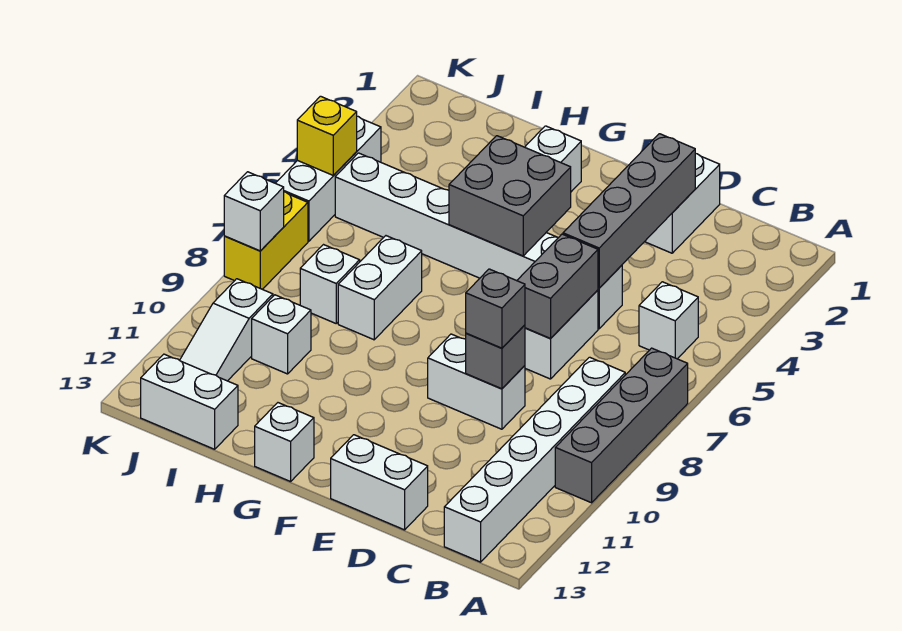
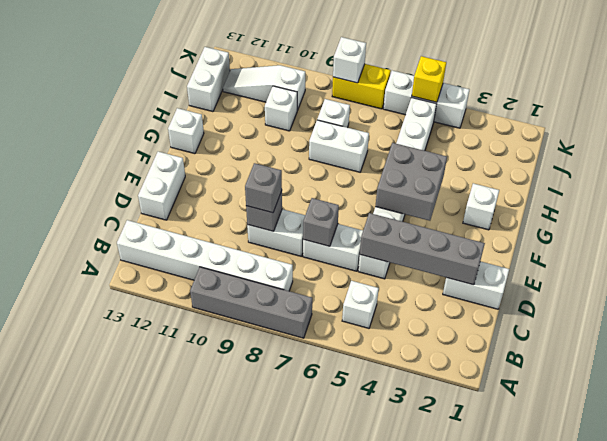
grey brick D6:D7 level 2 -> grey brick D7 level 2
white brick D9:E9 level 1 -> white brick D8:D9 level 1

